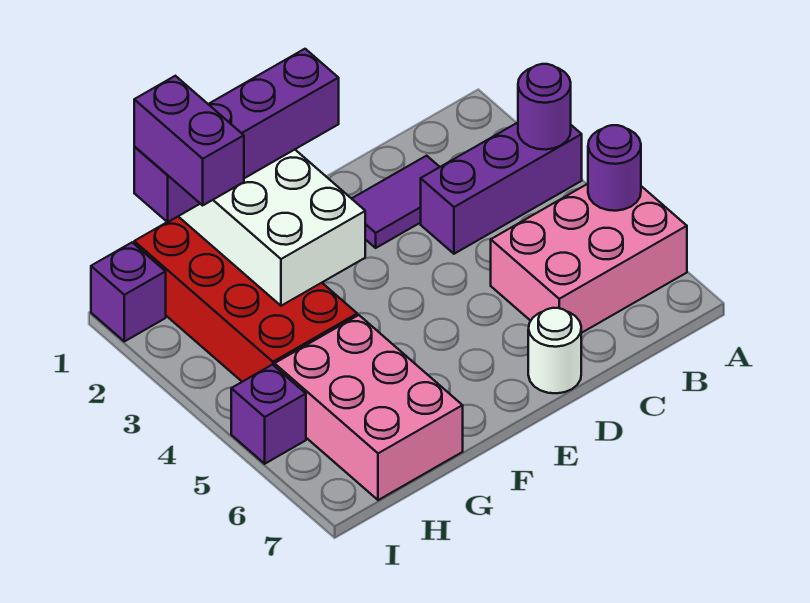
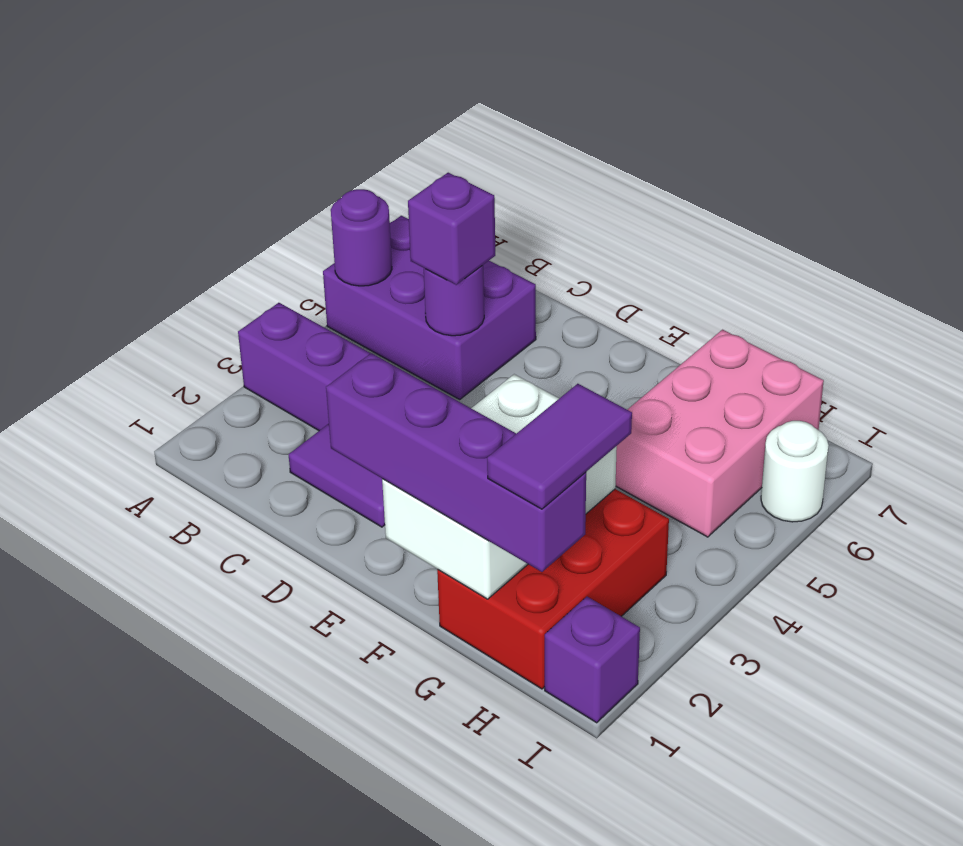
purple round brick A3 level 2 -> purple round brick C5 level 2
pink brick A5:C6 level 1 -> purple brick A5:C6 level 1
white round brick D7 level 1 -> white round brick I6 level 1
red brick G1:H4 level 1 -> red brick G1:H3 level 1
purple brick H1:H2 level 4 -> purple tile H1:H2 level 4
purple brick I5 level 1 -> purple brick C5 level 3

